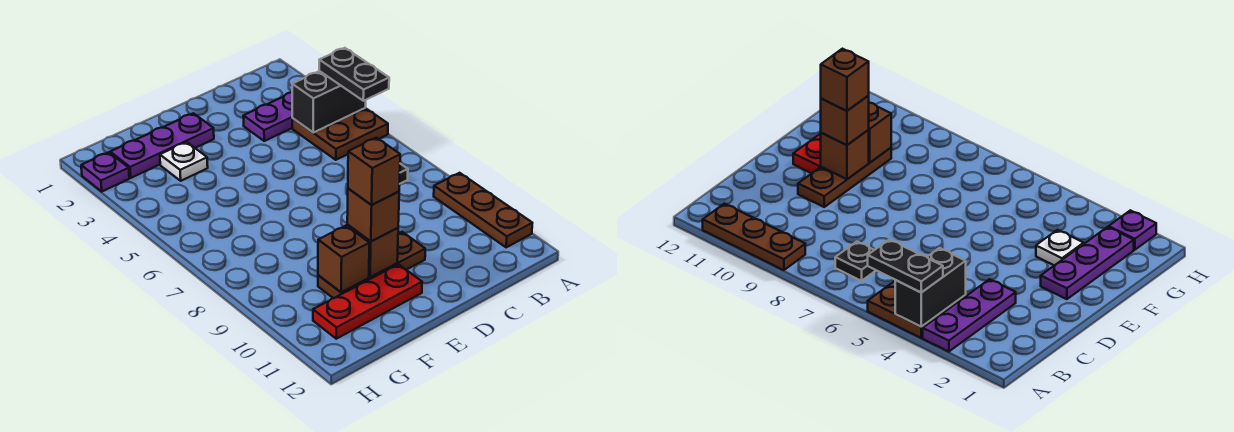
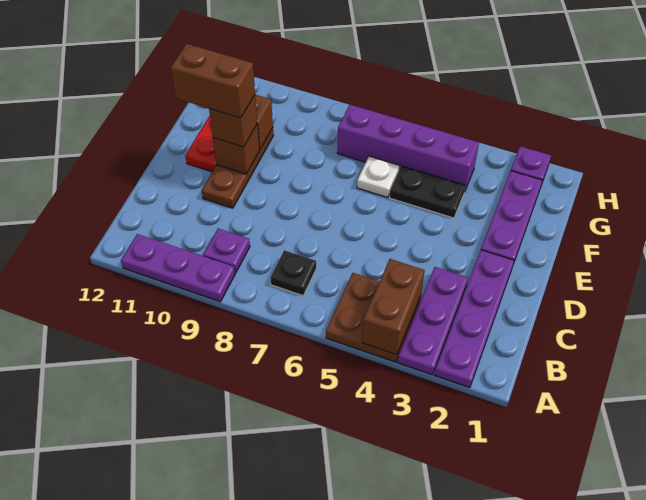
none -> purple plate A2:D2 level 1
black brick A4:B4 level 2 -> brown brick A4:B4 level 2
black plate A4:A5 level 3 -> black plate F4:F5 level 1
brown plate A9:A11 level 1 -> purple plate A9:A11 level 1
none -> purple plate B9 level 1
brown brick E10 level 4 -> brown brick E10:E11 level 4
white plate F3 level 1 -> white plate F6 level 1
none -> purple brick G4:G7 level 1

